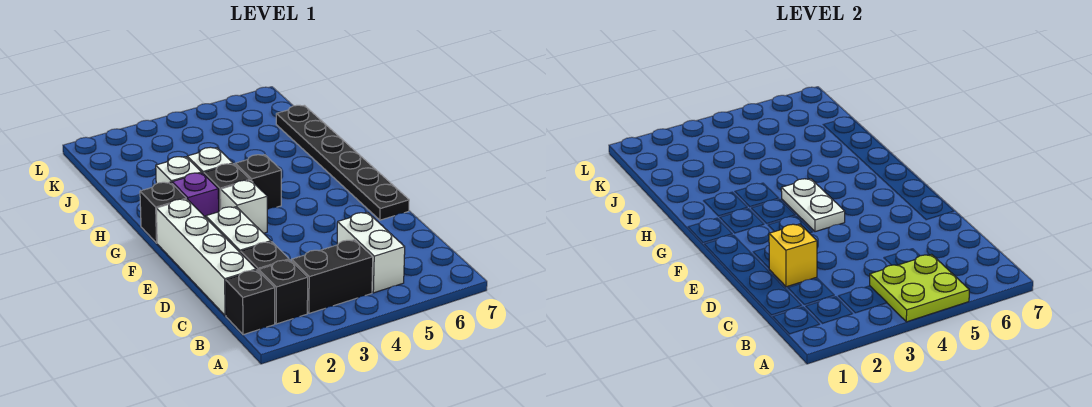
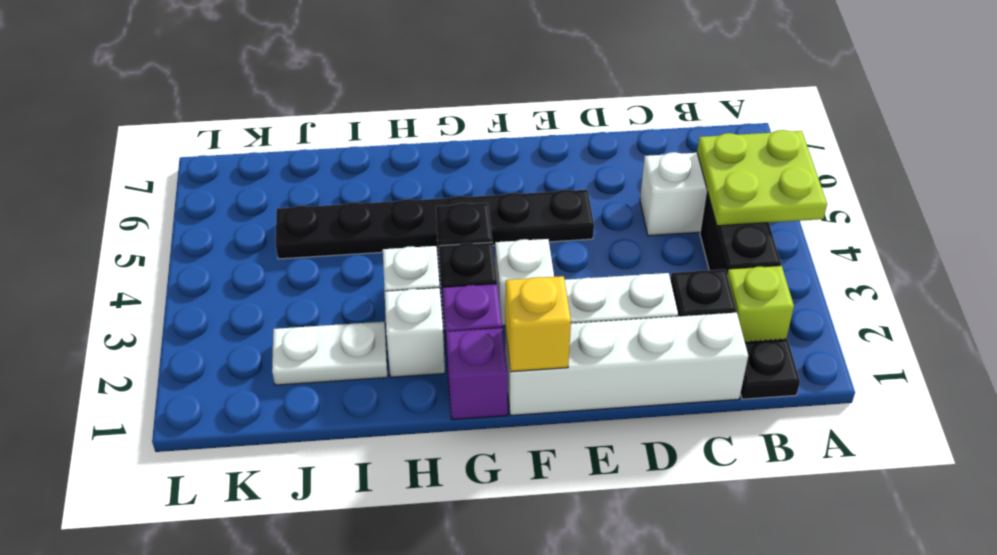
black brick B1 level 1 -> black plate B1 level 1
black brick B2 level 1 -> lime brick B2 level 1
yellow brick D2 level 2 -> yellow brick F1 level 2
black plate E7:J7 level 1 -> black plate E5:J5 level 1
white plate F4:G4 level 2 -> white plate I2:J2 level 1
black brick G1 level 1 -> purple brick G1 level 1

